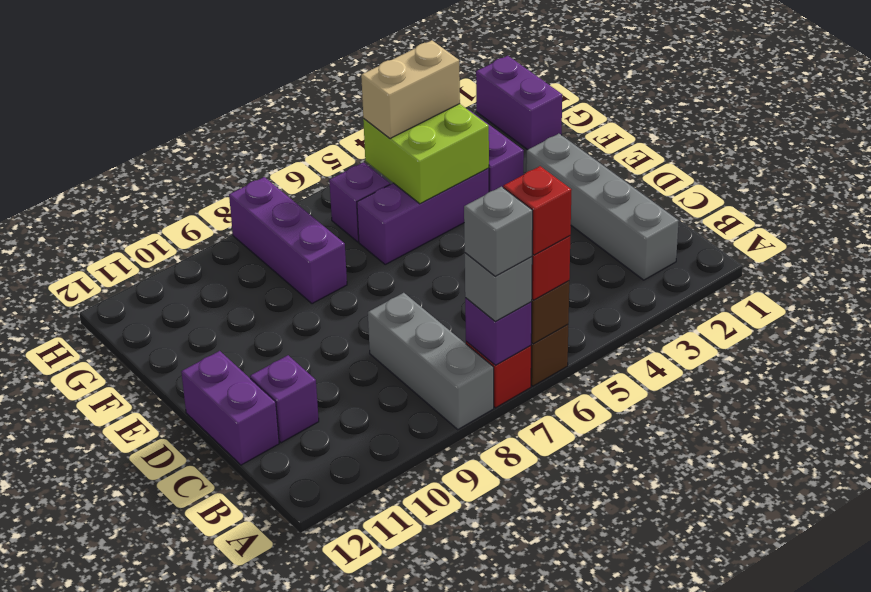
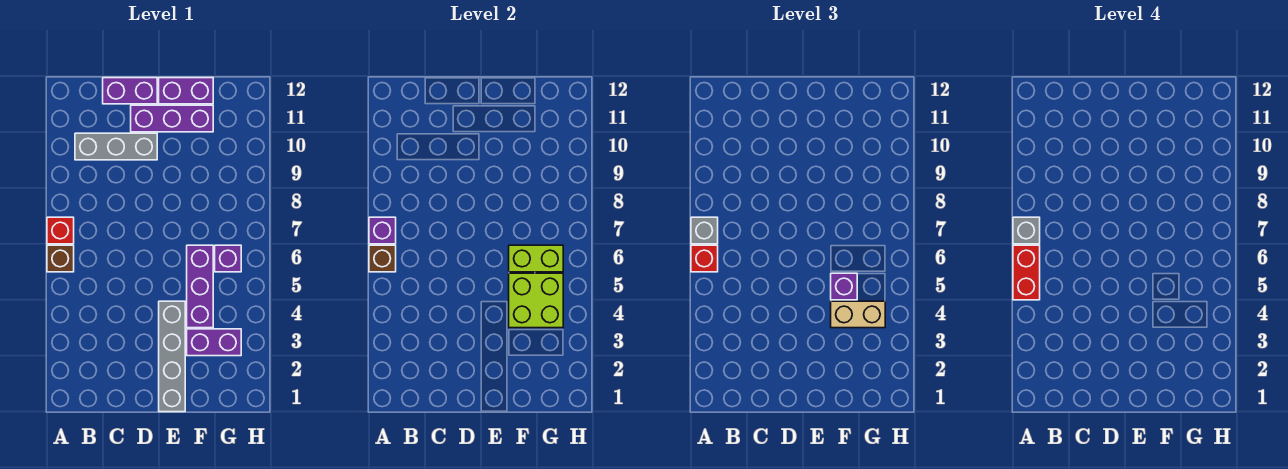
red brick A6 level 4 -> red brick A5:A6 level 4
grey brick A8:C8 level 1 -> grey brick B10:D10 level 1
grey brick B2:E2 level 1 -> grey brick E1:E4 level 1
purple brick C11 level 1 -> purple brick F5 level 3
none -> lime brick F6:G6 level 2
purple brick F8:H8 level 1 -> purple brick D11:F11 level 1
purple brick G1:H1 level 1 -> purple brick E12:F12 level 1
tan brick G4:G5 level 3 -> tan brick F4:G4 level 3

